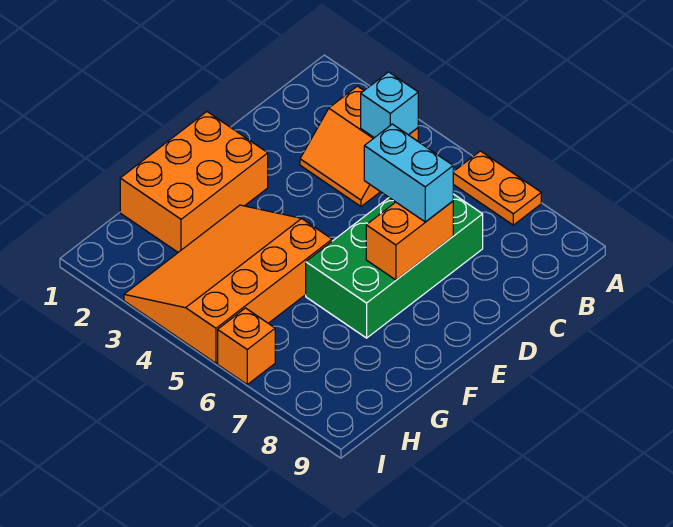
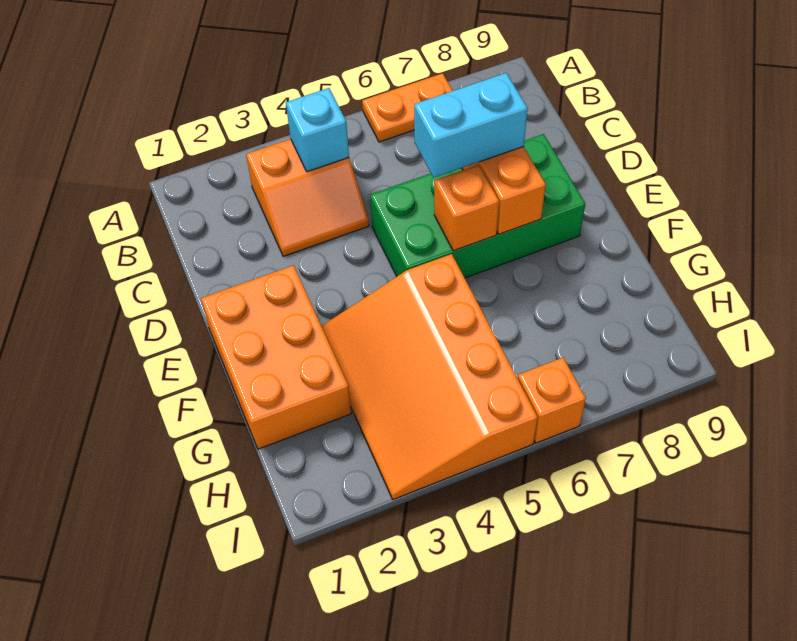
green brick C6:F7 level 1 -> green brick D5:E8 level 1
none -> orange brick E6 level 2

